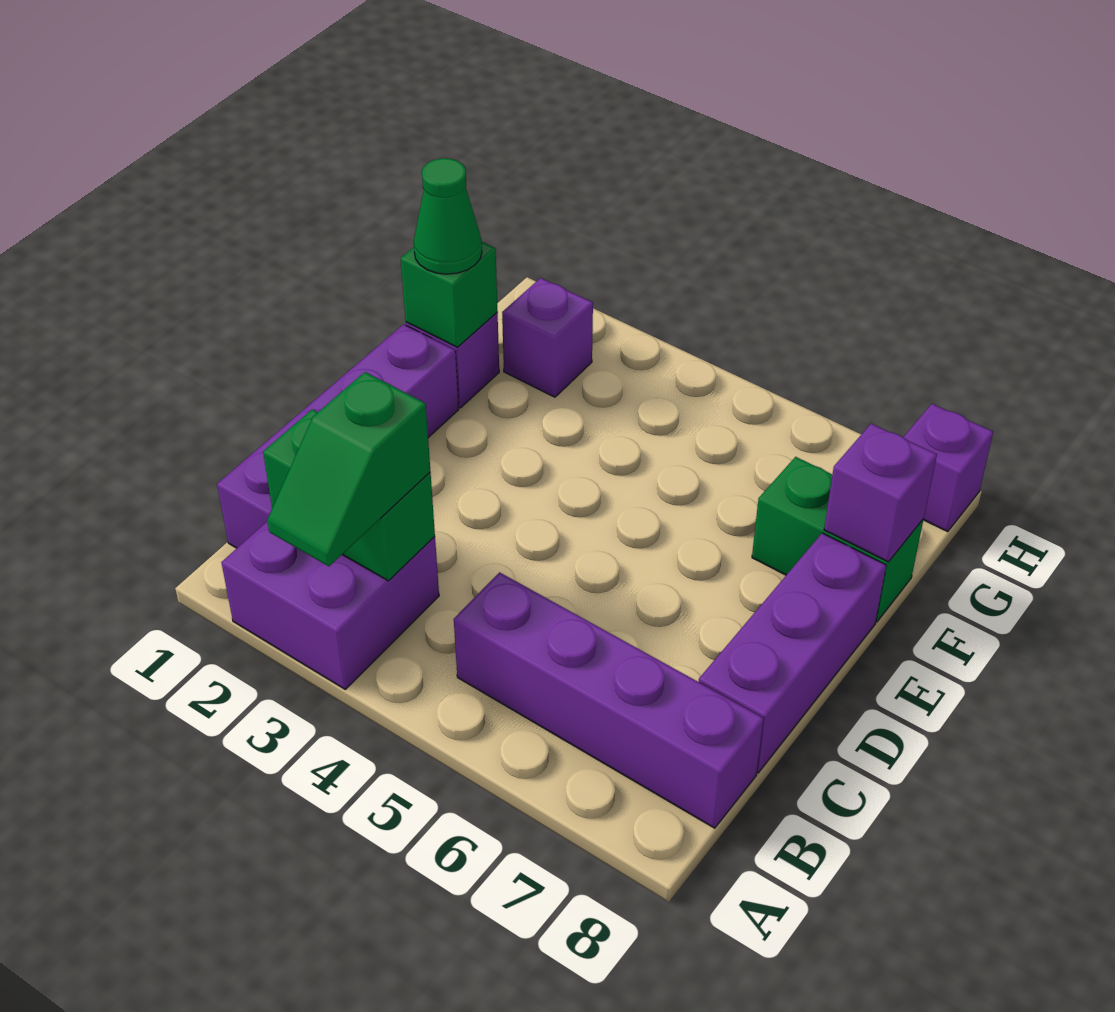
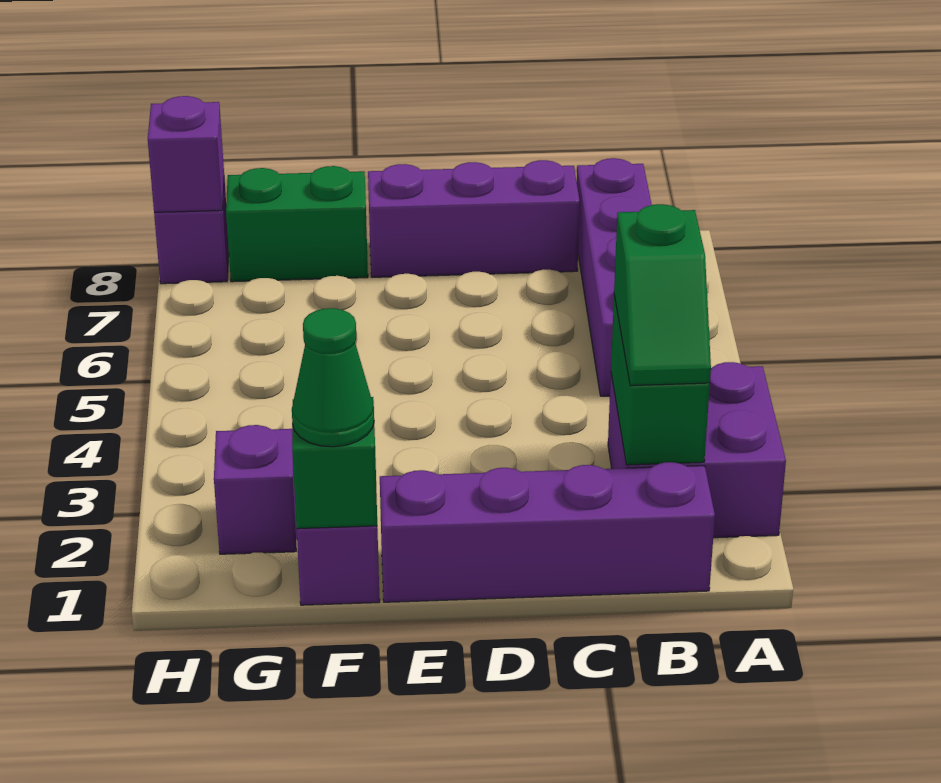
green slope A3:B3 level 3 top B -> green slope B2:B3 level 3 top 3
green brick F7:F8 level 1 -> green brick F8:G8 level 1
purple brick F8 level 2 -> purple brick H8 level 2

